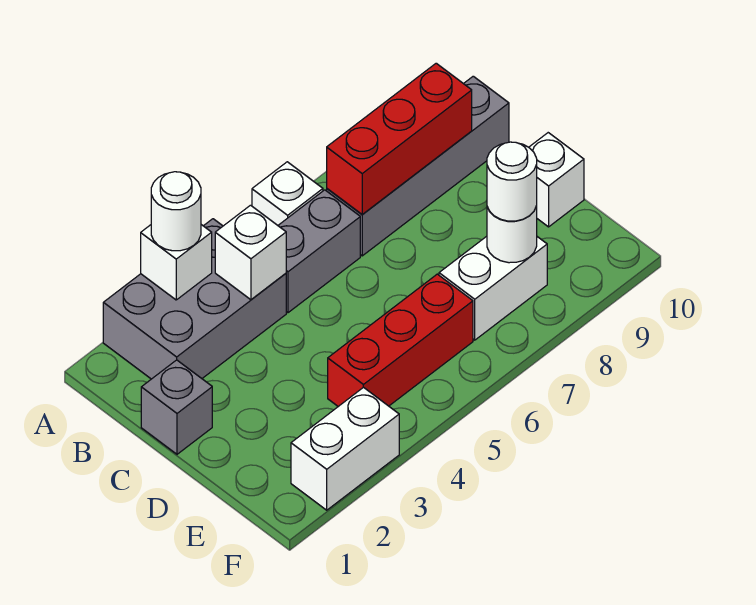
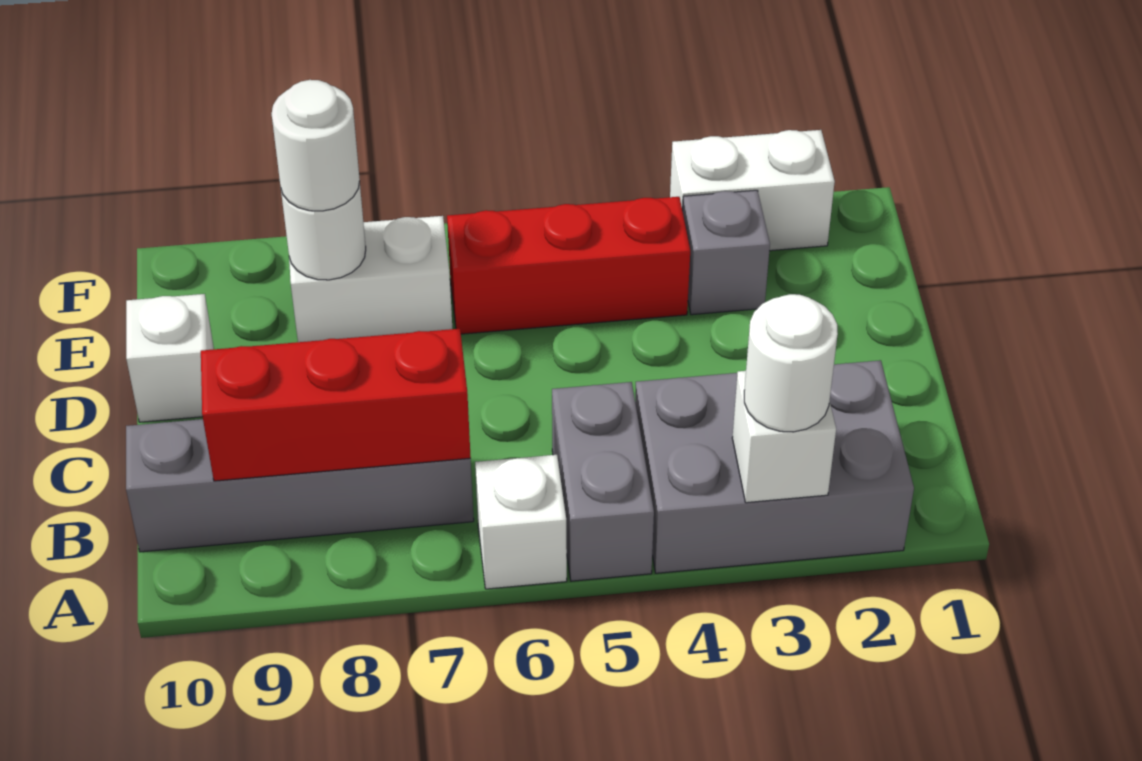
white brick B4 level 2 -> none
grey brick B5:B6 level 1 -> grey brick A5:B5 level 1
grey brick C1 level 1 -> grey brick E3 level 1

